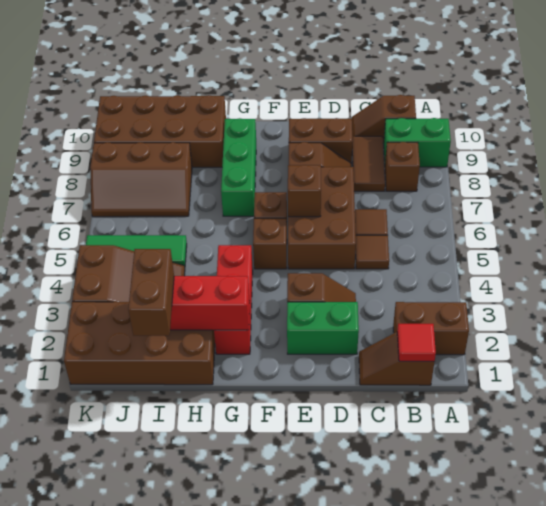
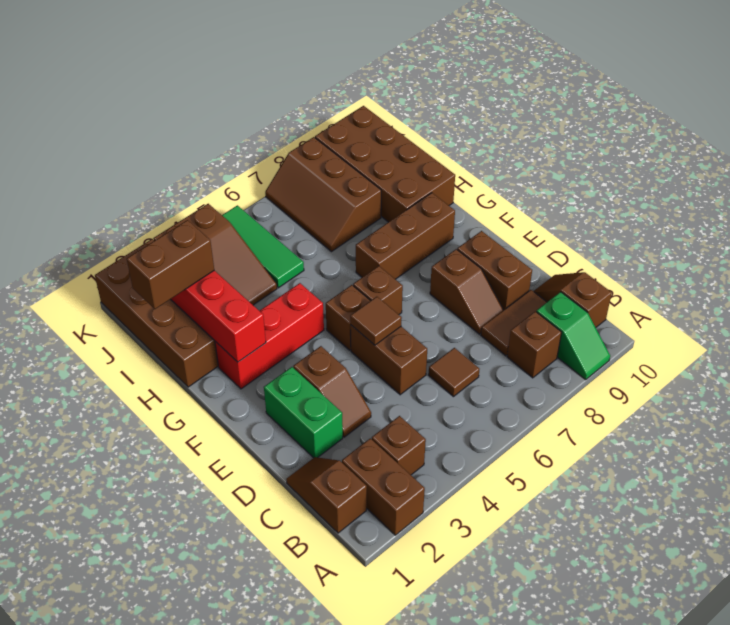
green brick A9:B9 level 1 -> green slope A9:B9 level 1 top B
red tile B1 level 2 -> none
brown tile C5 level 1 -> brown tile E5 level 2
brown brick D5:E7 level 1 -> brown brick D5:E5 level 1
brown brick E6 level 2 -> brown brick B3 level 1
green brick G7:G9 level 1 -> brown brick G7:G9 level 1

